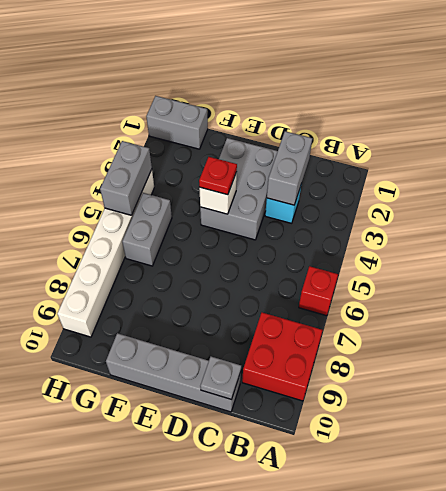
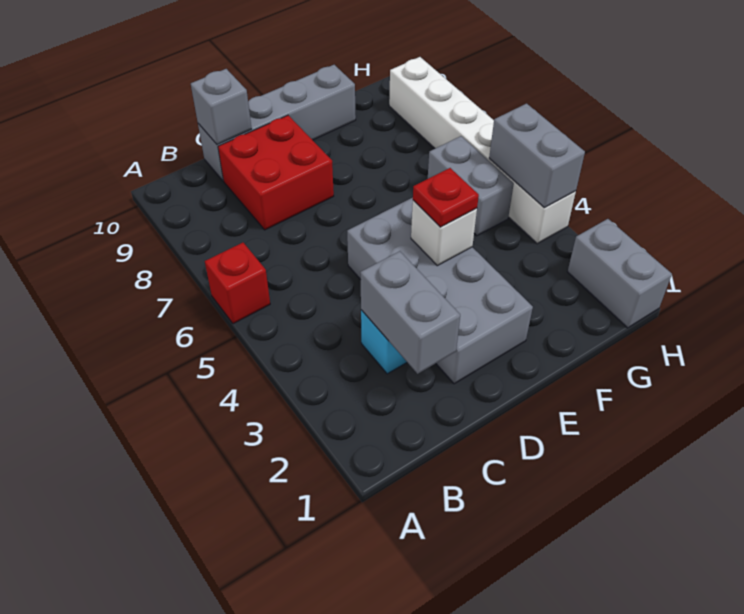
red brick A8:B9 level 1 -> red brick C8:D9 level 1
grey plate C10 level 2 -> grey brick C10 level 2
grey brick D2:E4 level 1 -> grey brick D2:E5 level 1
grey brick G1:H1 level 1 -> grey brick H1:H2 level 1

